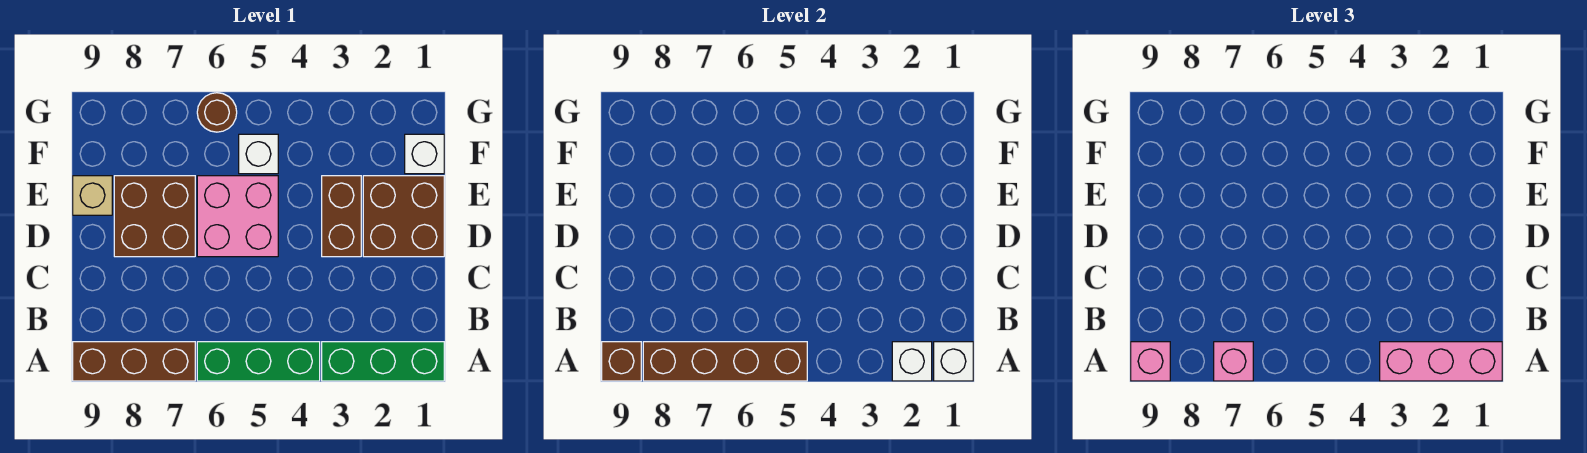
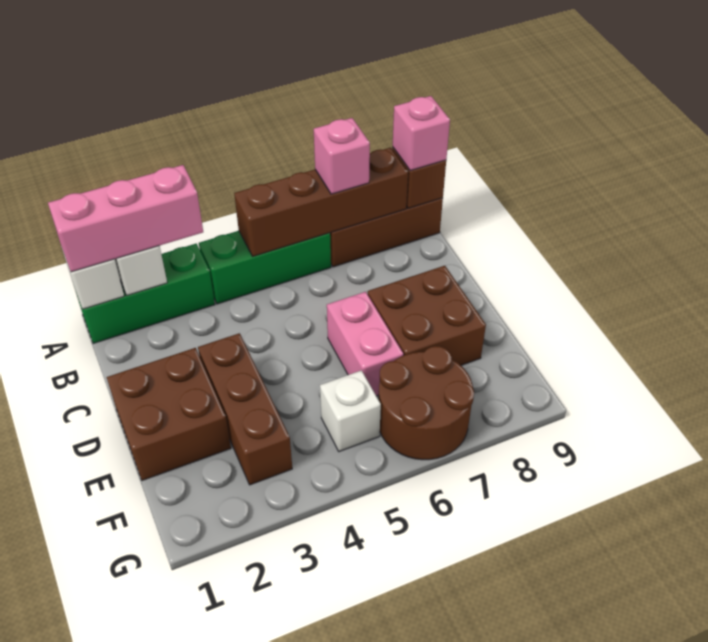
brown brick D3:E3 level 1 -> brown brick D3:F3 level 1
pink brick D5:E6 level 1 -> pink brick D6:E6 level 1
tan brick E9 level 1 -> none
white brick F1 level 1 -> none
brown round brick G6 level 1 -> brown round brick F6:G7 level 1

